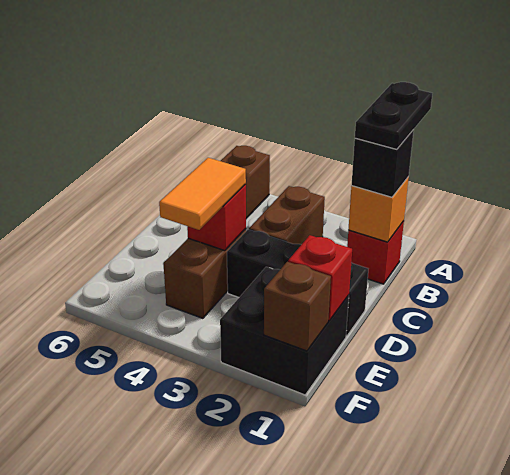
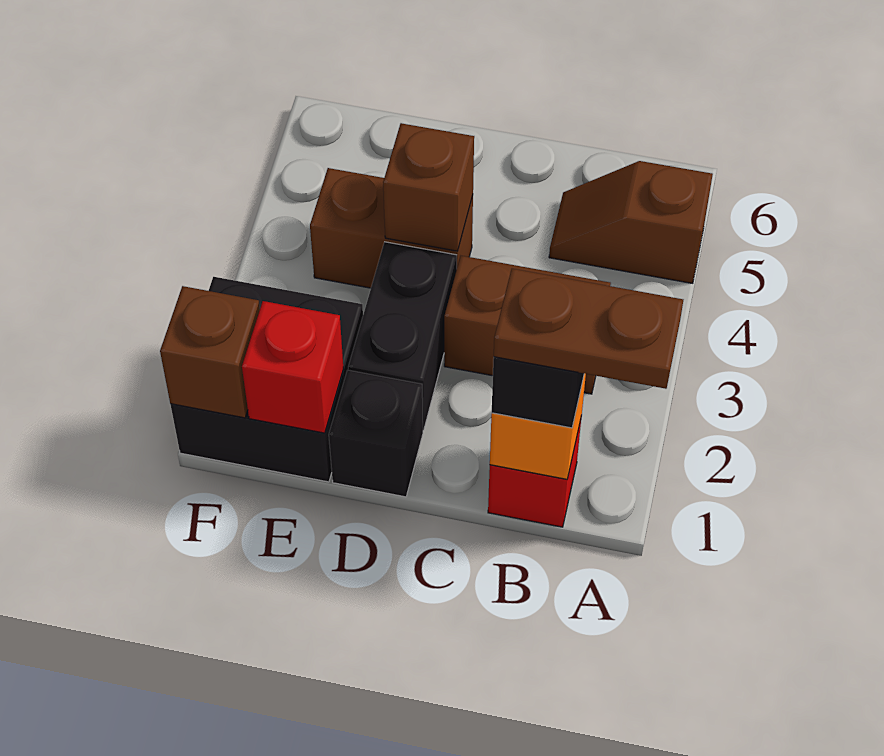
black plate A1:B1 level 4 -> brown plate A1:B1 level 4
red brick D4 level 2 -> brown brick D4 level 2
orange tile D4:E4 level 3 -> none

